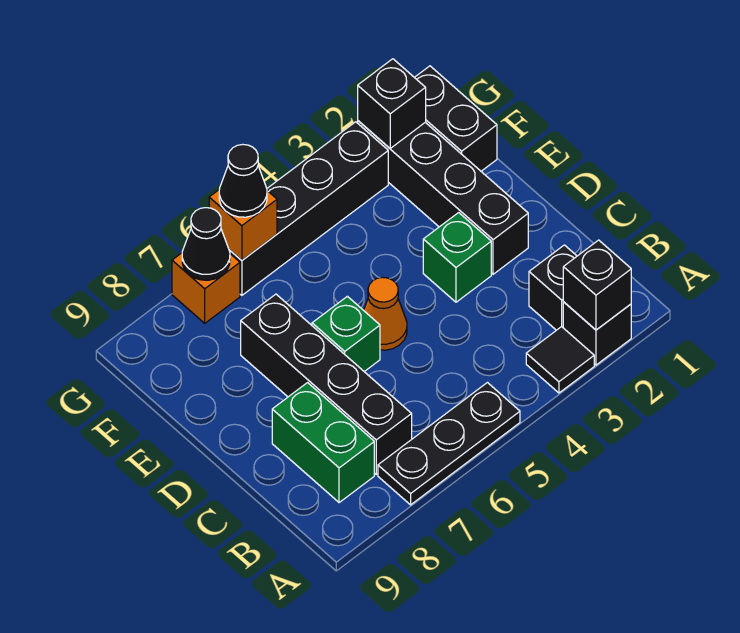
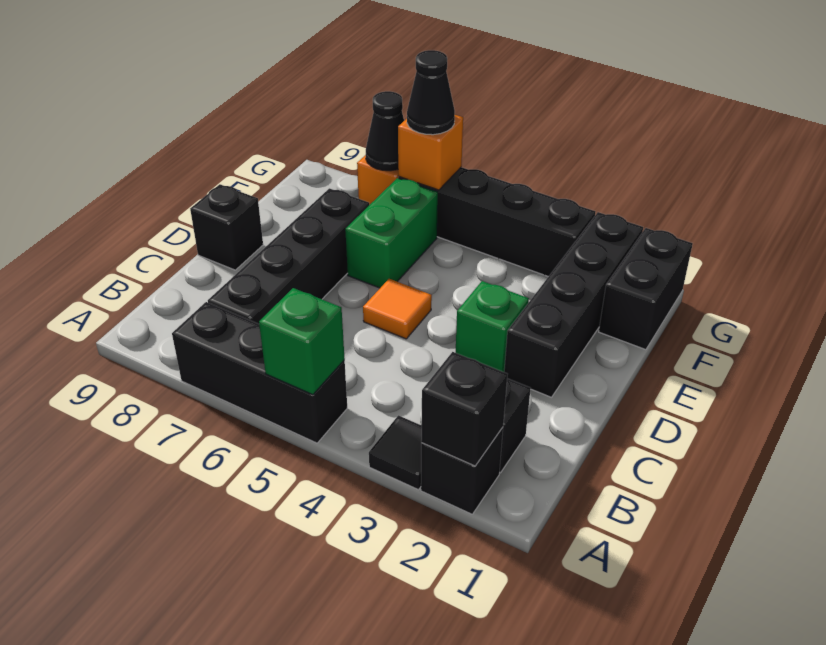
black plate A5:A7 level 1 -> black brick A5:A7 level 1
green brick B8:C8 level 1 -> green brick E6:F6 level 1
orange cone D5 level 1 -> orange tile D5 level 1
green brick D6 level 1 -> green brick A5 level 2
black brick G2 level 2 -> black brick D9 level 1

